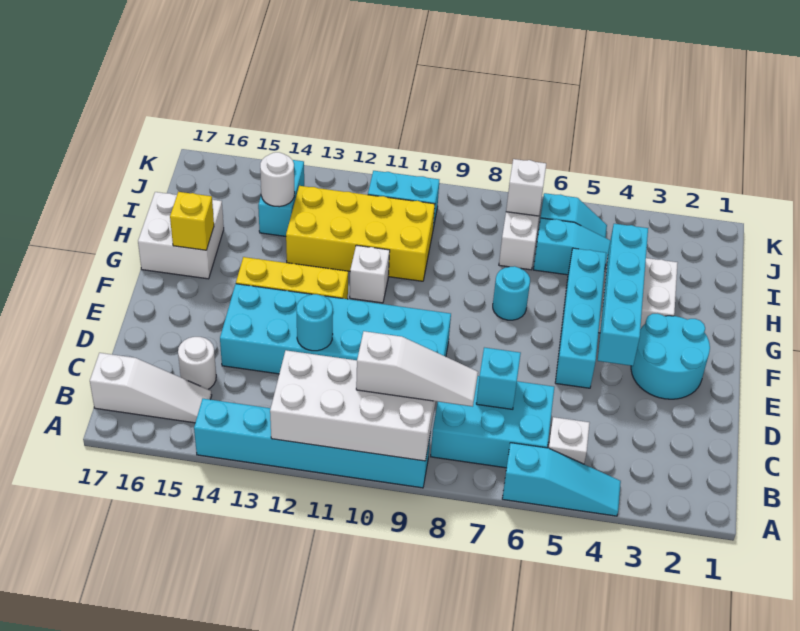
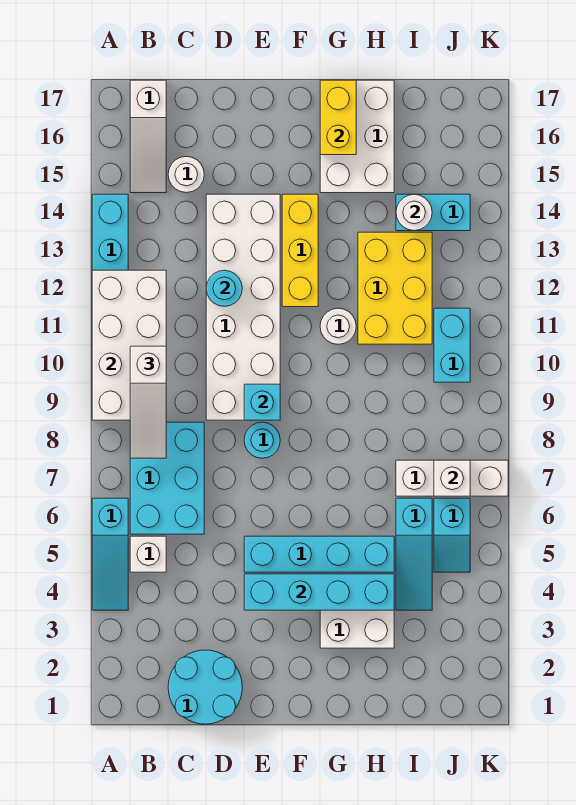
cyan brick C7 level 2 -> cyan brick E9 level 2
cyan brick D9:E14 level 1 -> white brick D9:E14 level 1
cyan round brick E2:F3 level 1 -> cyan round brick C1:D2 level 1
cyan round brick G7 level 1 -> cyan round brick E8 level 1
white brick G11 level 1 -> white round brick G11 level 1
white brick G16:H17 level 1 -> white brick G15:H17 level 1
yellow brick G16 level 2 -> yellow brick G16:G17 level 2
yellow brick H10:I13 level 1 -> yellow brick H11:I13 level 1

